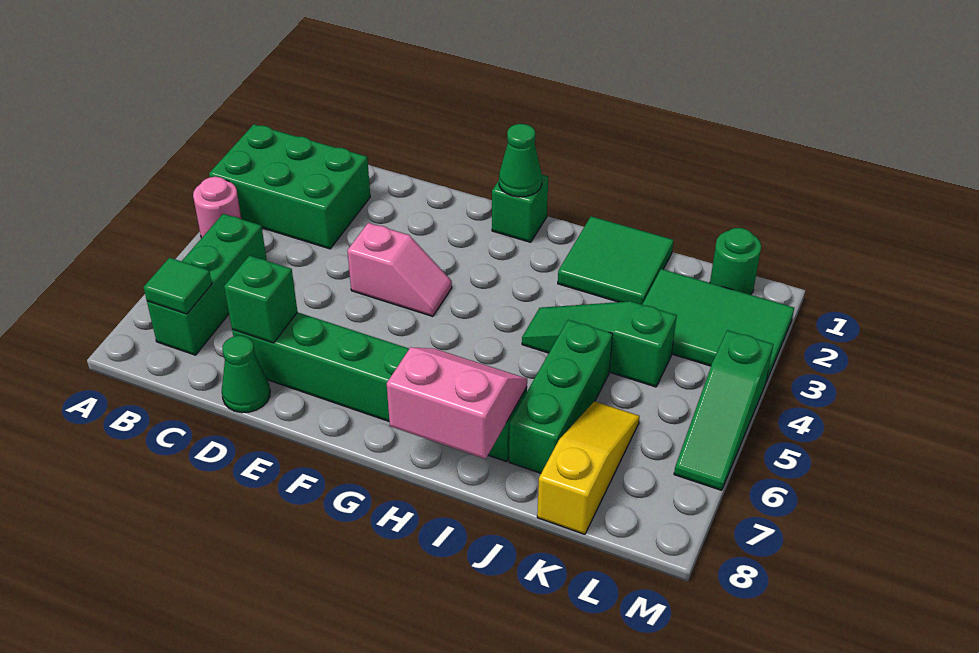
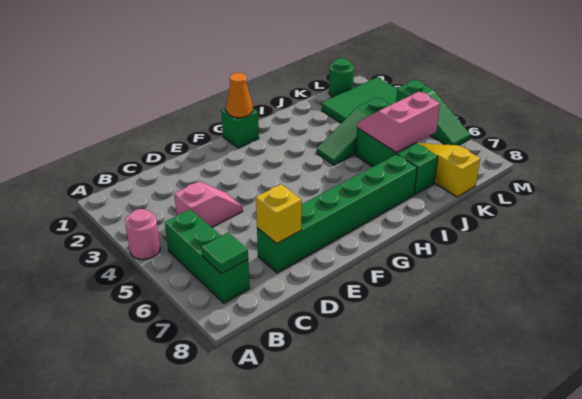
green brick A2:C3 level 1 -> none
green brick D7 level 2 -> yellow brick D7 level 2
green cone D8 level 1 -> none
pink slope E4:F4 level 1 top E -> pink slope C4:D4 level 1 top C
green cone G1 level 2 -> orange cone G1 level 2
pink slope H7:I8 level 2 top 8 -> pink slope J5:K6 level 2 top 6
green tile I1:J2 level 1 -> none

